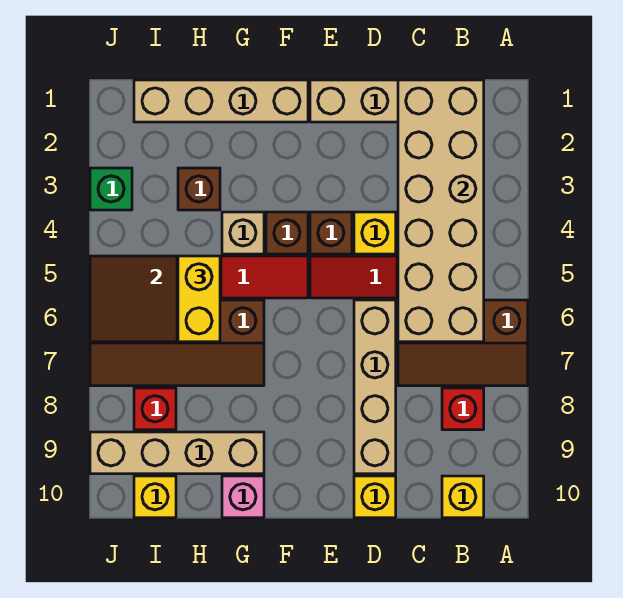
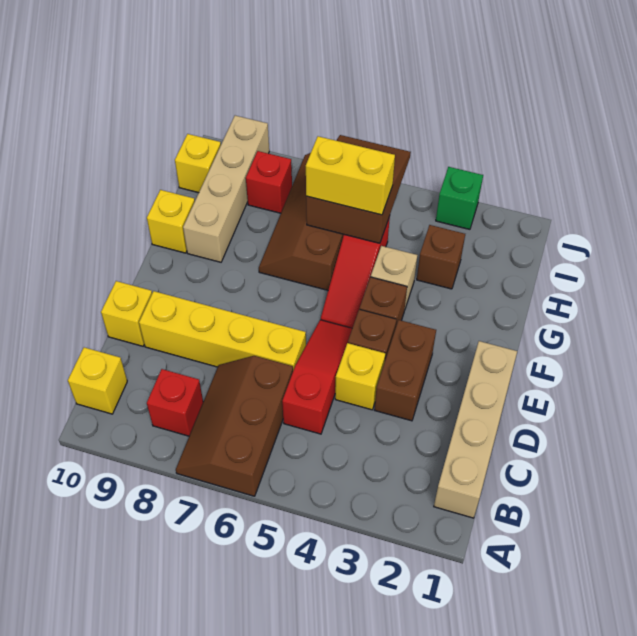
tan brick B1:C6 level 2 -> none
none -> brown brick D3:E3 level 1
tan brick D6:D9 level 1 -> yellow brick D6:D9 level 1
tan brick F1:I1 level 1 -> none
pink brick G10 level 1 -> yellow brick G10 level 1

